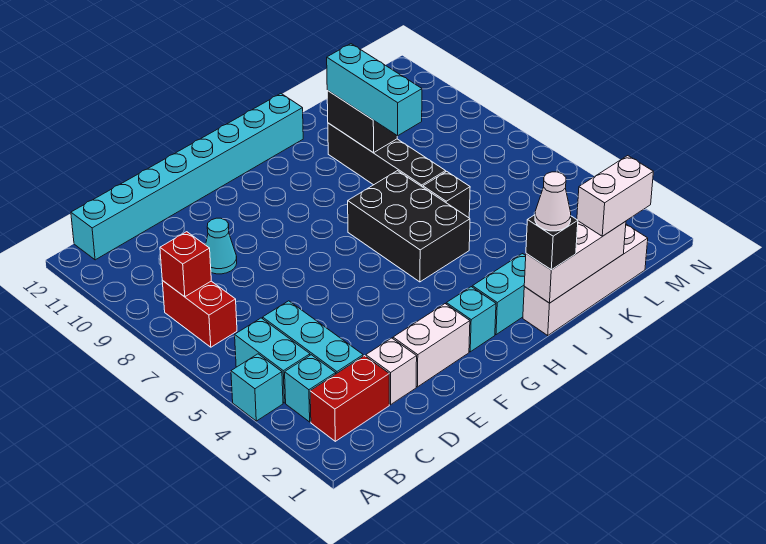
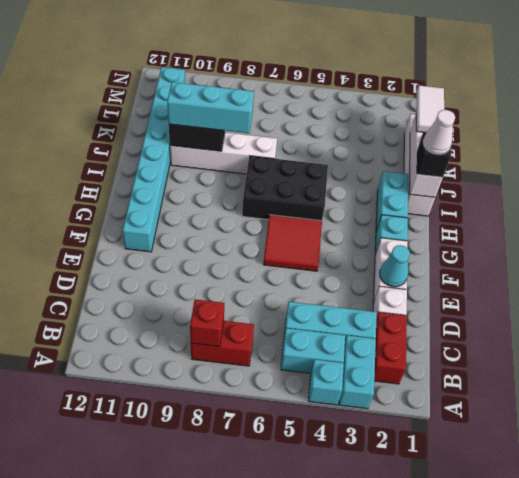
cyan brick B3 level 1 -> cyan brick A3:B3 level 1
cyan brick B12:I12 level 1 -> cyan brick F11:M11 level 1
cyan cone D9 level 1 -> cyan cone E2 level 2
none -> red tile F5:G6 level 1
black brick J6 level 1 -> none
black brick J7:J10 level 1 -> white brick J7:J10 level 1
white brick K1:L1 level 3 -> white tile K1:L1 level 3

